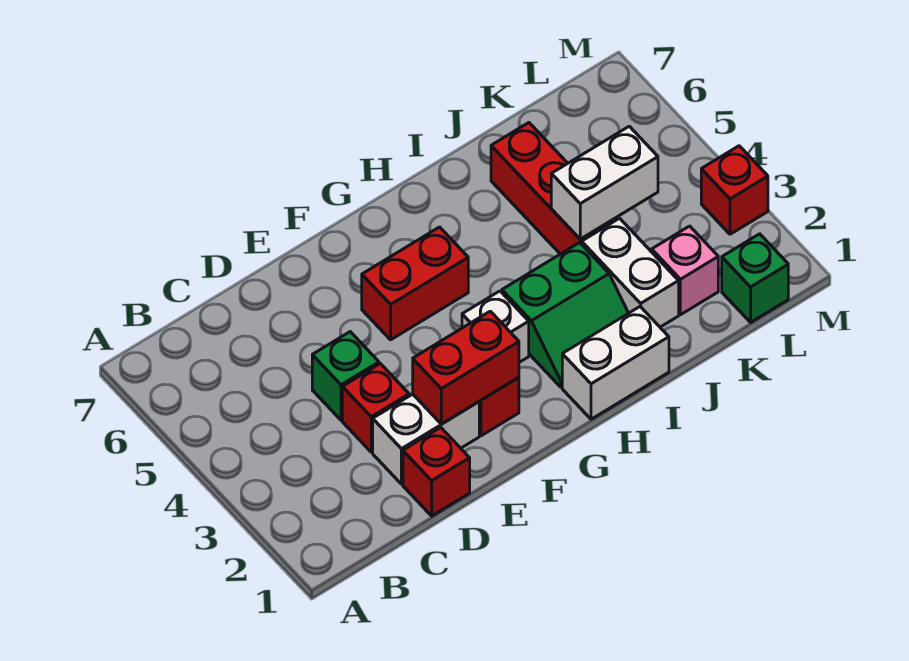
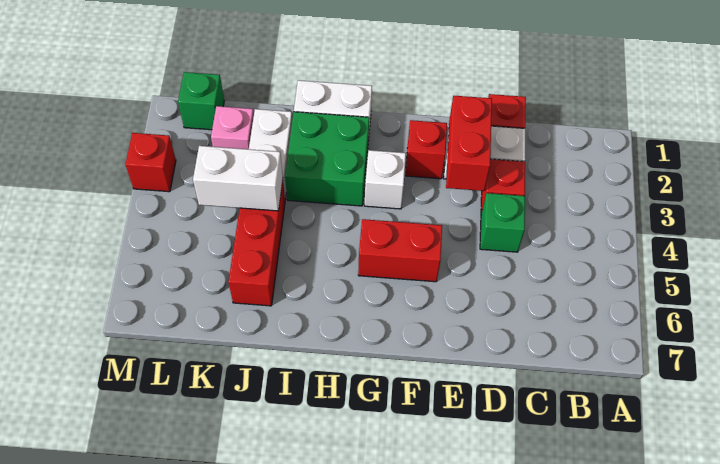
red brick E2:F2 level 2 -> red brick E2:E3 level 2
green slope H2:I3 level 1 top 3 -> green brick H2:I3 level 1

